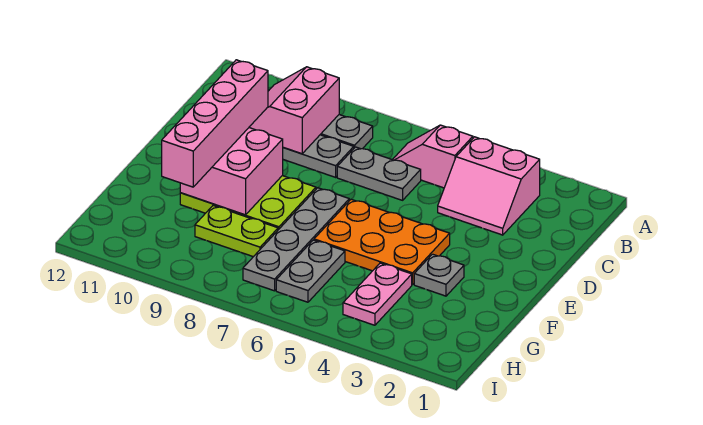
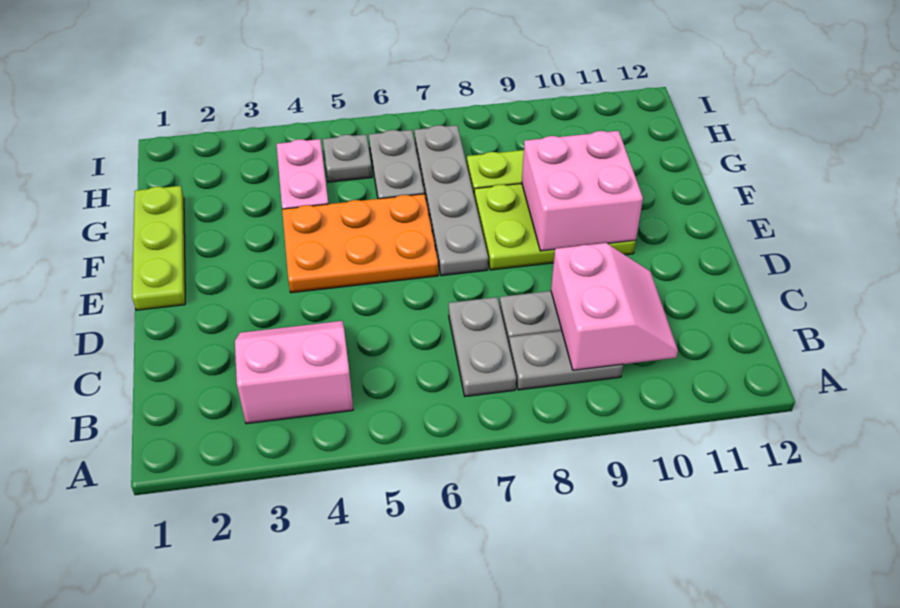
pink slope B5:B6 level 1 top 5 -> none
grey plate C6:C7 level 1 -> grey plate B7:C7 level 1
pink brick D10:G10 level 3 -> none
none -> lime plate E1:G1 level 1
grey plate F3 level 1 -> grey plate H5 level 1

